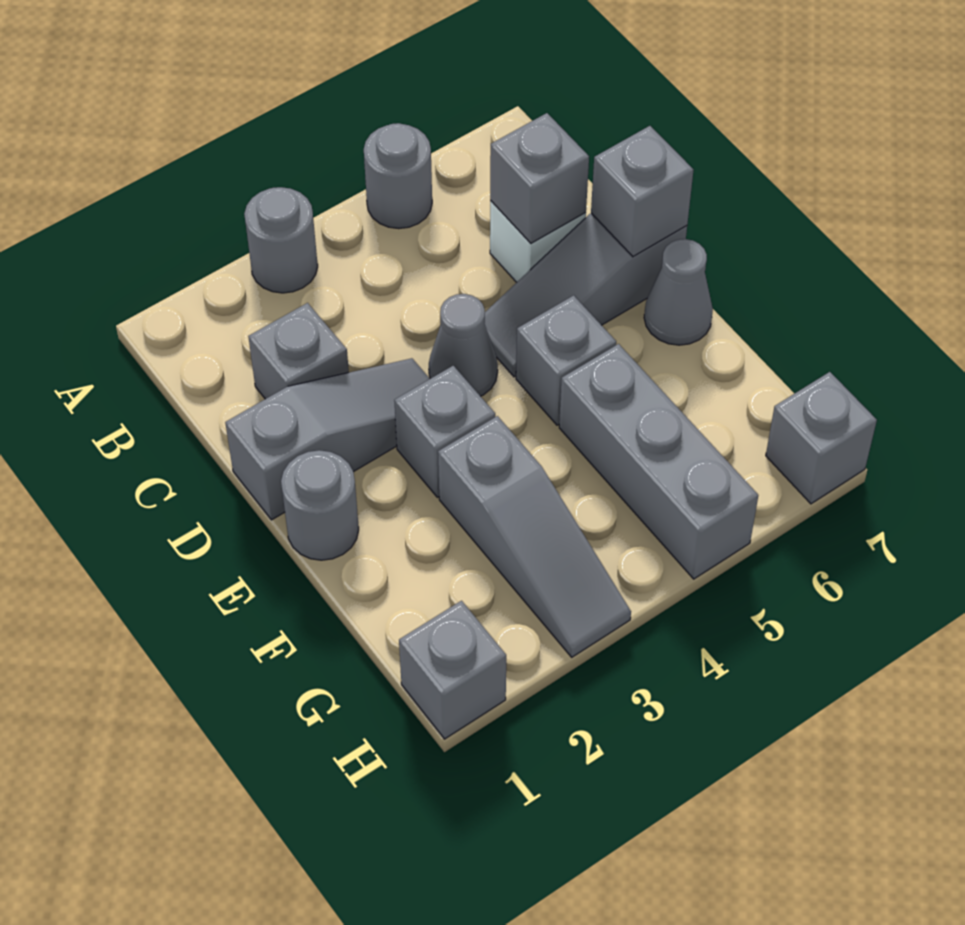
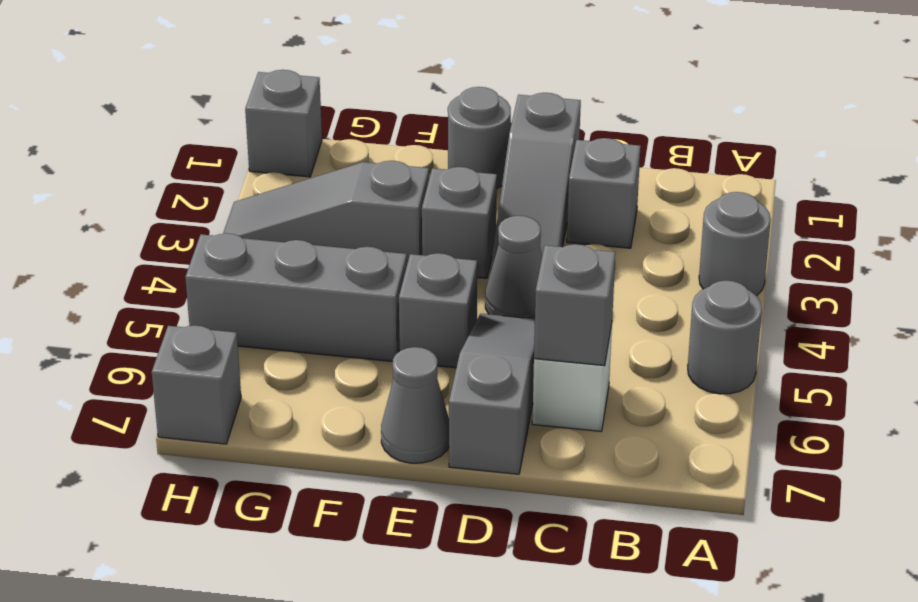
grey brick D7 level 2 -> none

